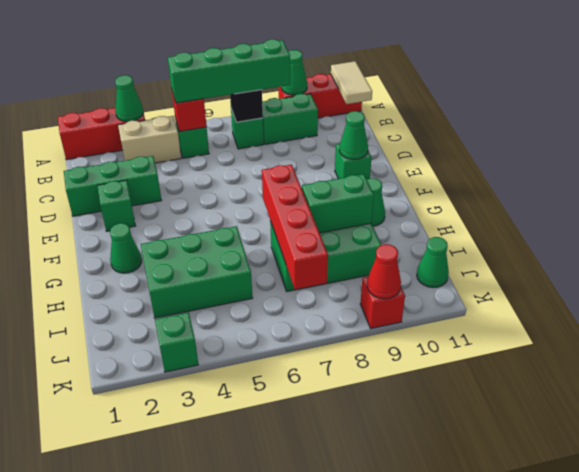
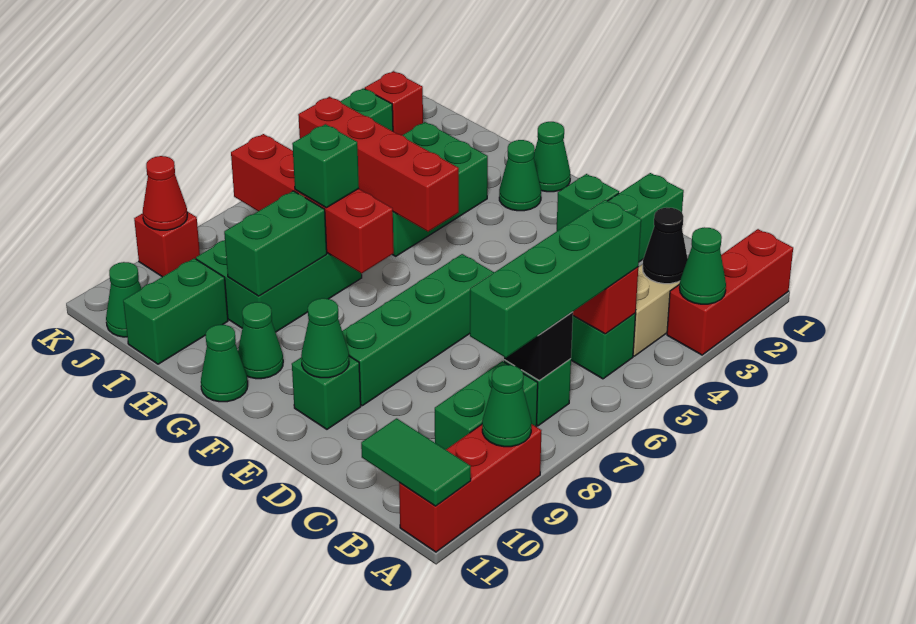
tan tile A11:B11 level 2 -> green tile A11:B11 level 2
none -> black cone B3 level 2
none -> green brick E6:E9 level 1
none -> green cone G1 level 1
none -> red brick G5:J5 level 2
none -> green cone G11 level 1
none -> green brick H7 level 3
none -> green brick I10:I11 level 1
none -> red brick K2 level 1

